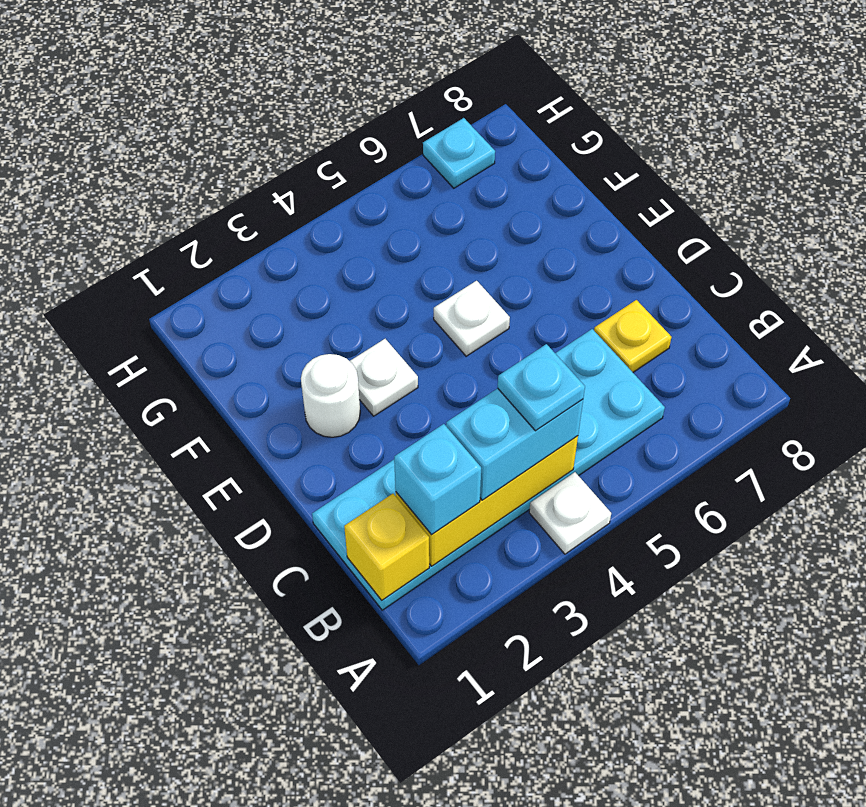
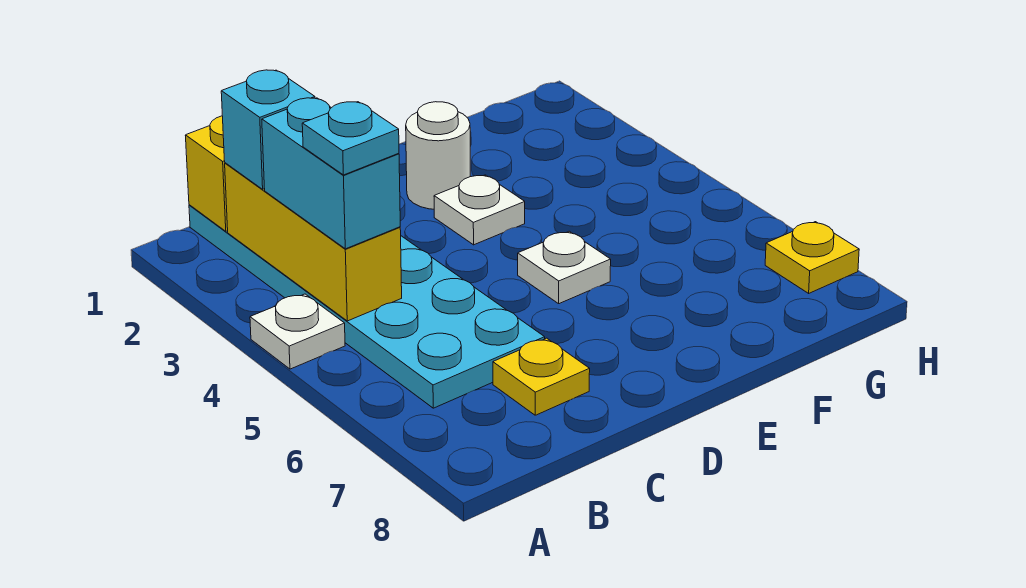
cyan plate H7 level 1 -> yellow plate H7 level 1

